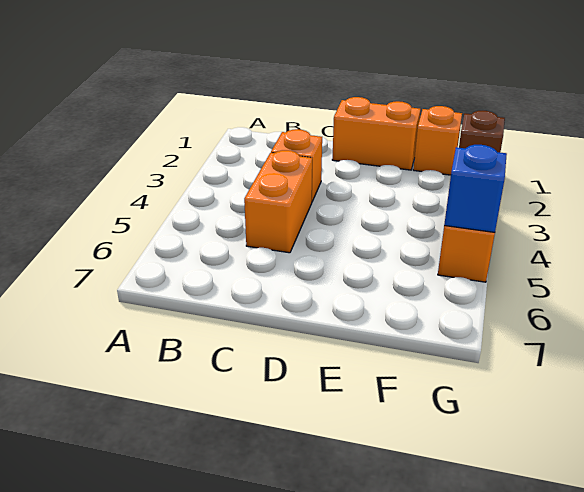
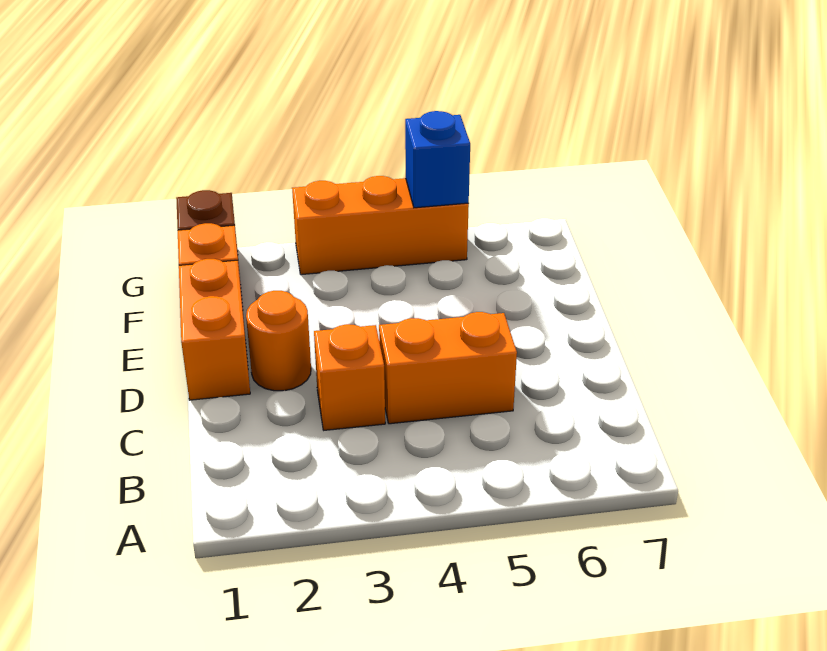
none -> orange round brick D2 level 1

